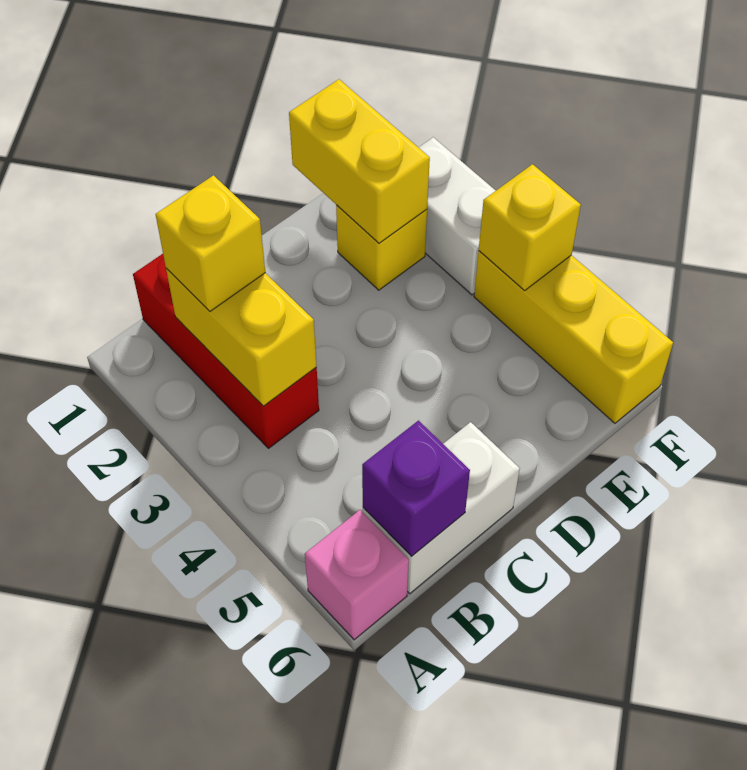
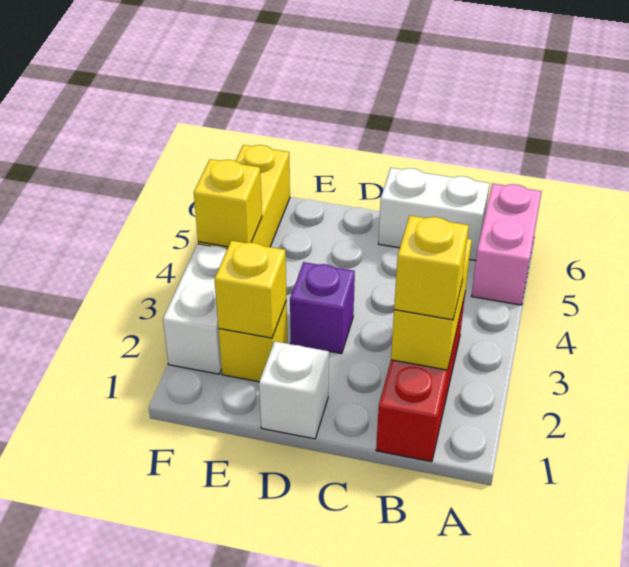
pink brick A6 level 1 -> pink brick A5:A6 level 1
purple brick B6 level 2 -> purple brick D3 level 1
none -> white brick D1 level 1
yellow brick E1:E2 level 2 -> yellow brick E2 level 2

